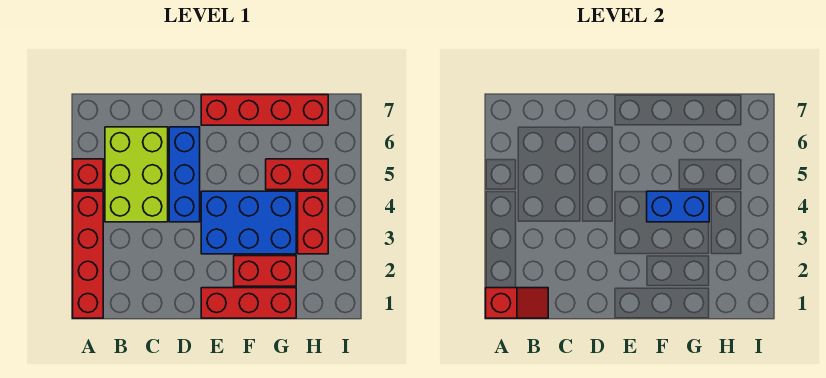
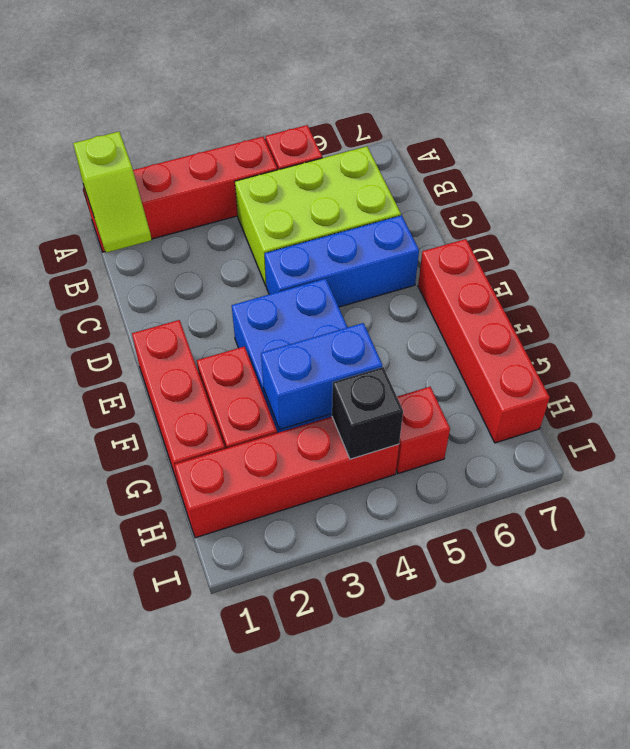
red slope A1:B1 level 2 top A -> lime slope A1:B1 level 2 top A
blue brick F4:G4 level 2 -> blue brick G3:G4 level 2
red brick G5:H5 level 1 -> red brick H5 level 1
red brick H3:H4 level 1 -> red brick H1:H4 level 1
none -> black brick H4 level 2

